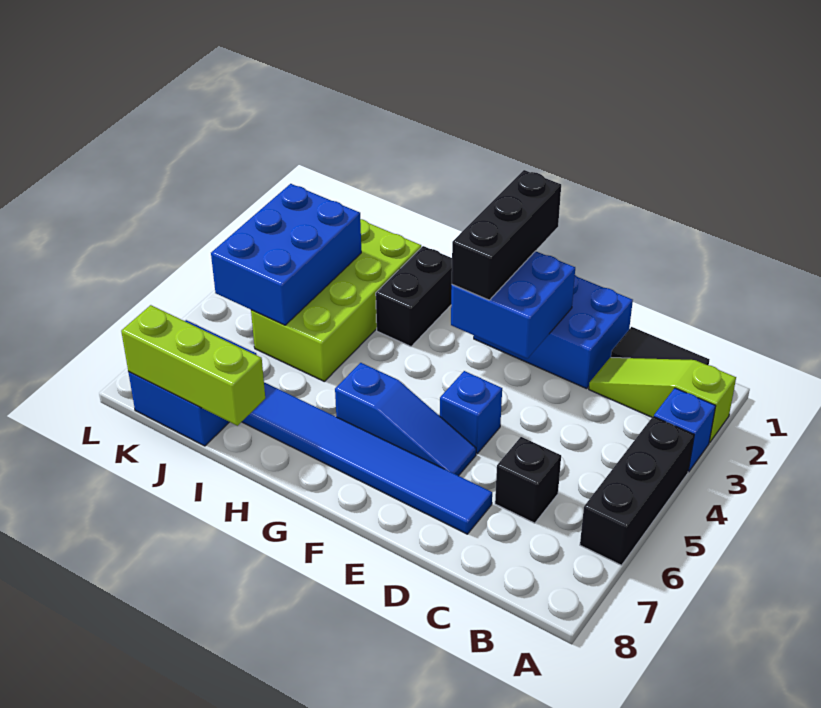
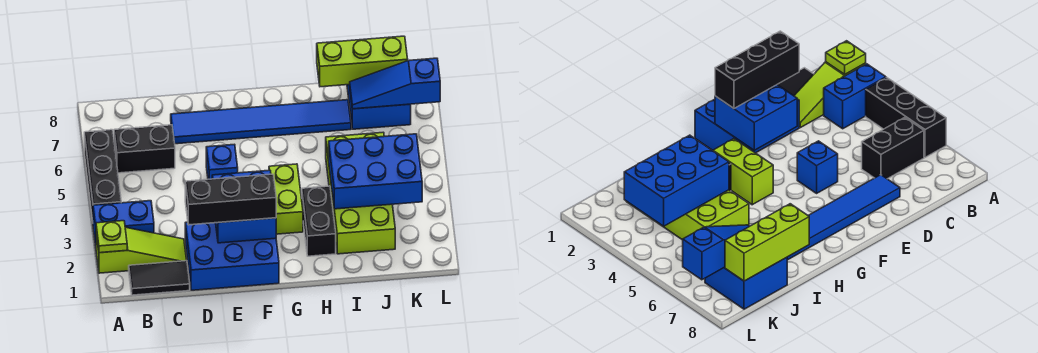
none -> lime plate A2 level 2
blue brick A3 level 1 -> blue brick A3:B3 level 1
black brick C6 level 1 -> black brick B6:C6 level 1
blue slope E6:G6 level 1 top G -> blue slope J7:L7 level 2 top L
black brick F1:F3 level 3 -> black brick D2:F2 level 3
none -> lime brick G3:G4 level 1
blue brick J3:K5 level 2 -> blue brick I3:K4 level 2

